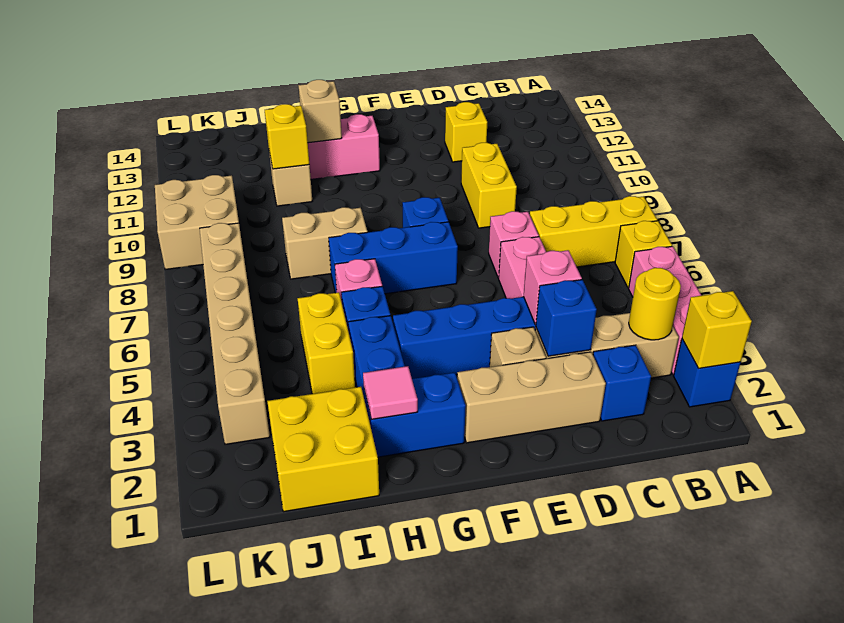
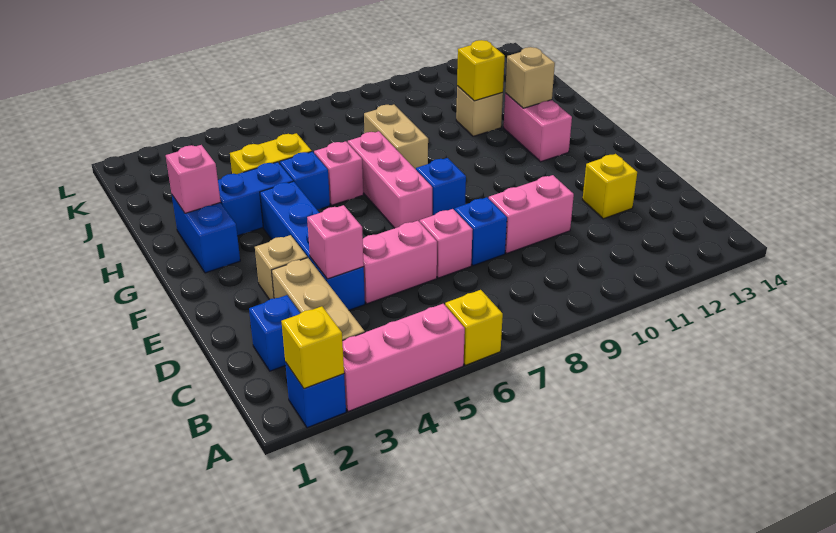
yellow brick A7:C7 level 1 -> none
yellow round brick B3 level 2 -> none
tan brick D2:F2 level 1 -> none
blue brick D3 level 2 -> blue brick D8 level 1
yellow brick D9:D10 level 1 -> pink brick D9:D10 level 1
blue brick F7:H7 level 1 -> pink brick F7:H7 level 1
pink tile H2 level 2 -> pink brick H2 level 2
yellow brick I1:J2 level 1 -> none
tan brick K3:K8 level 1 -> none
tan brick K9:L10 level 1 -> none

